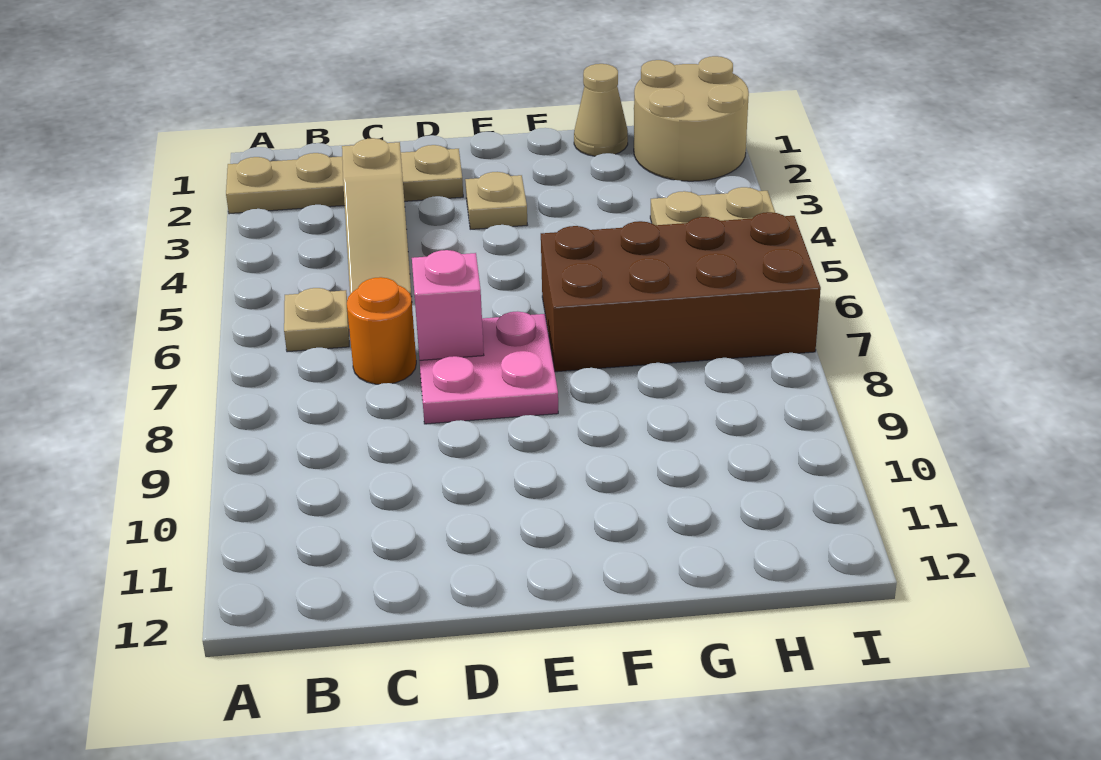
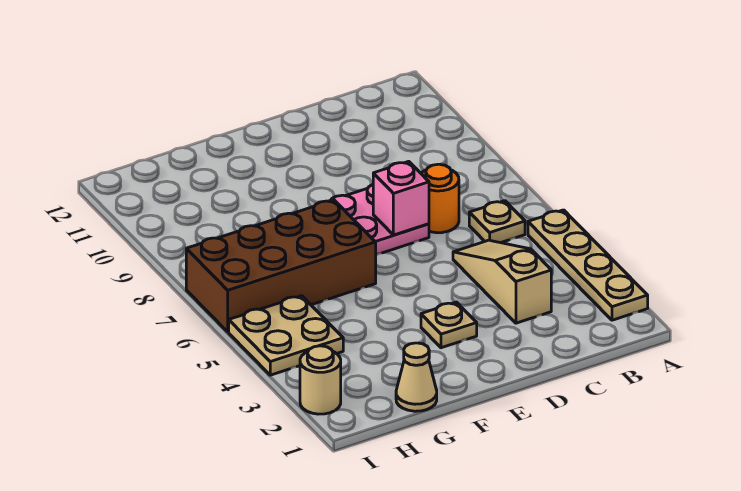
tan plate A2:D2 level 1 -> tan plate A2:A5 level 1
tan round brick H1:I2 level 1 -> tan round brick I2 level 1

